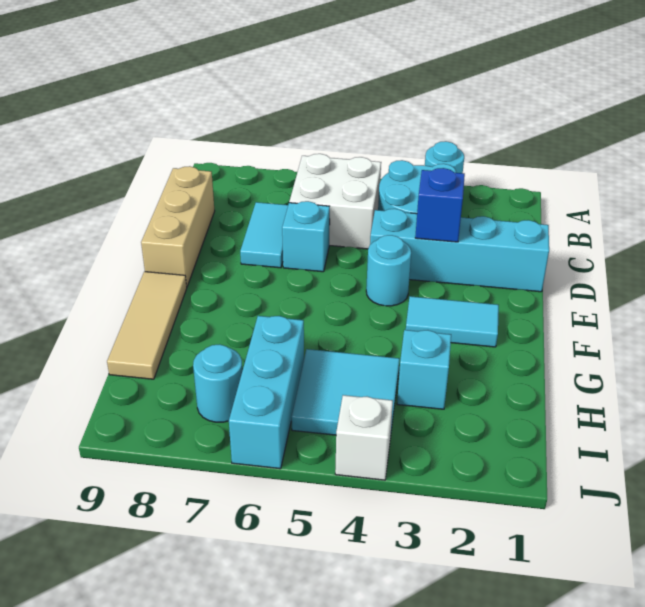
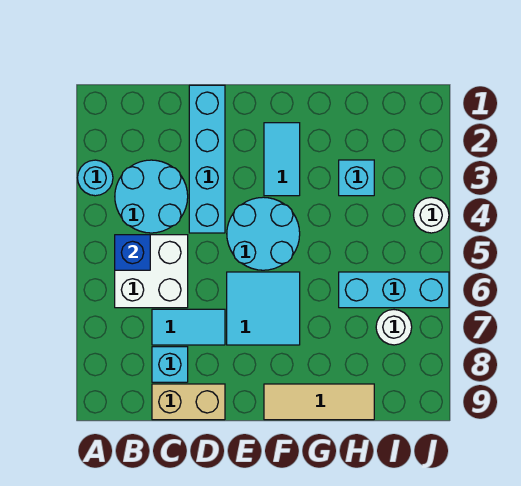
tan brick C9:E9 level 1 -> tan brick C9:D9 level 1
blue brick D3 level 2 -> blue brick B5 level 2
cyan brick D6 level 1 -> cyan brick C8 level 1
cyan round brick E4 level 1 -> cyan round brick E4:F5 level 1
cyan tile H4:I5 level 1 -> cyan tile E6:F7 level 1
cyan round brick I7 level 1 -> white round brick I7 level 1
white brick J4 level 1 -> white round brick J4 level 1

